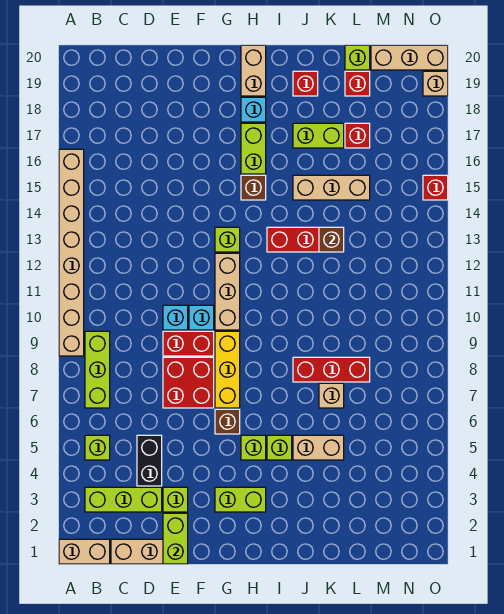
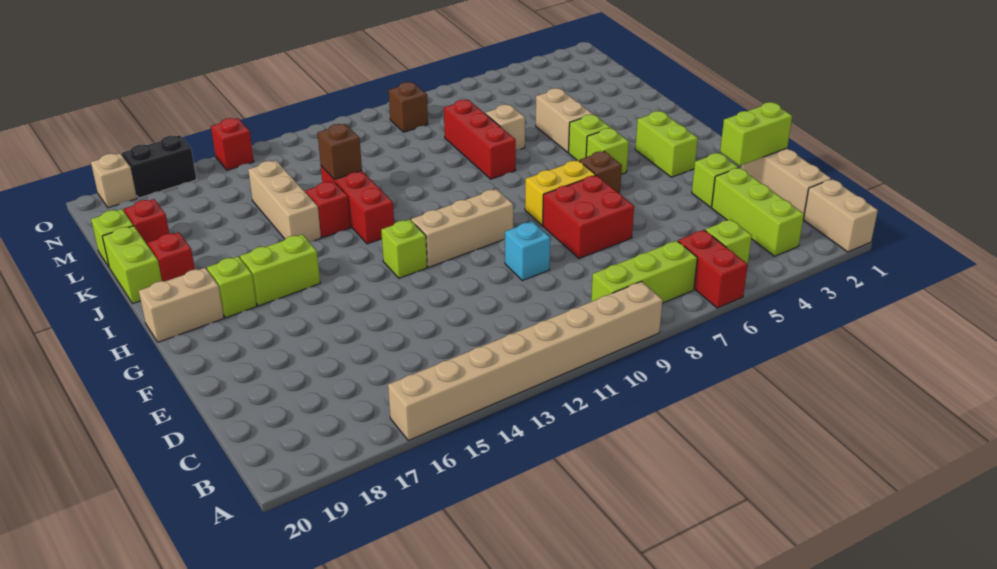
black brick D4:D5 level 1 -> black brick O17:O18 level 1
red brick E9:F9 level 1 -> red brick A6:B6 level 1
cyan brick F10 level 1 -> none
yellow brick G7:G9 level 1 -> yellow brick G7:G8 level 1
brown brick H15 level 1 -> brown brick N9 level 1
cyan brick H18 level 1 -> lime brick H18 level 1
lime brick J17:K17 level 1 -> lime brick J20:K20 level 1
red brick L17 level 1 -> red brick J14 level 1
tan brick M20:O20 level 1 -> none

